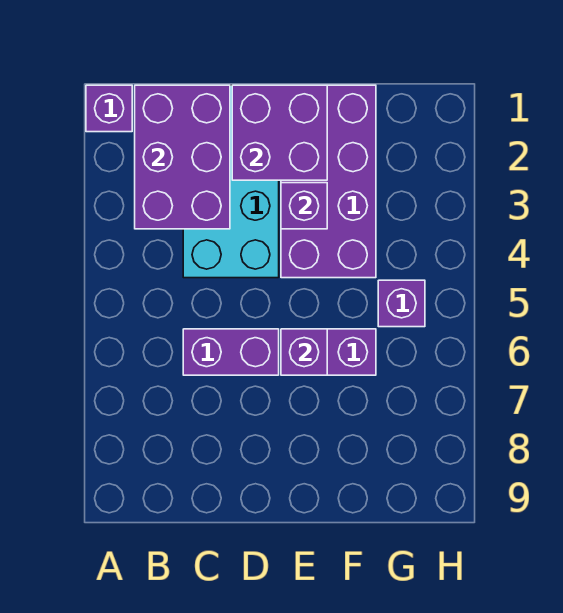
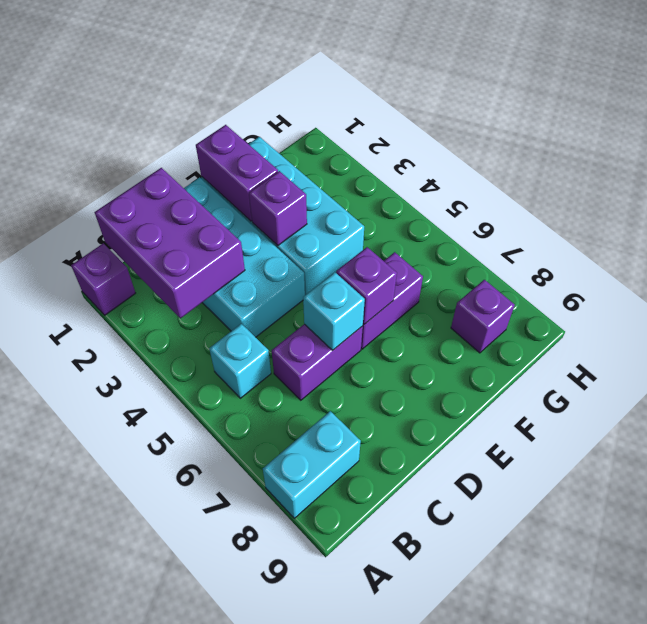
none -> cyan brick A8:B8 level 1
none -> cyan brick B5 level 1
purple brick D1:E2 level 2 -> purple brick E1:E2 level 2
none -> cyan brick D6 level 2
purple brick E1:F4 level 1 -> cyan brick E1:F4 level 1
purple brick G5 level 1 -> purple brick G8 level 1

